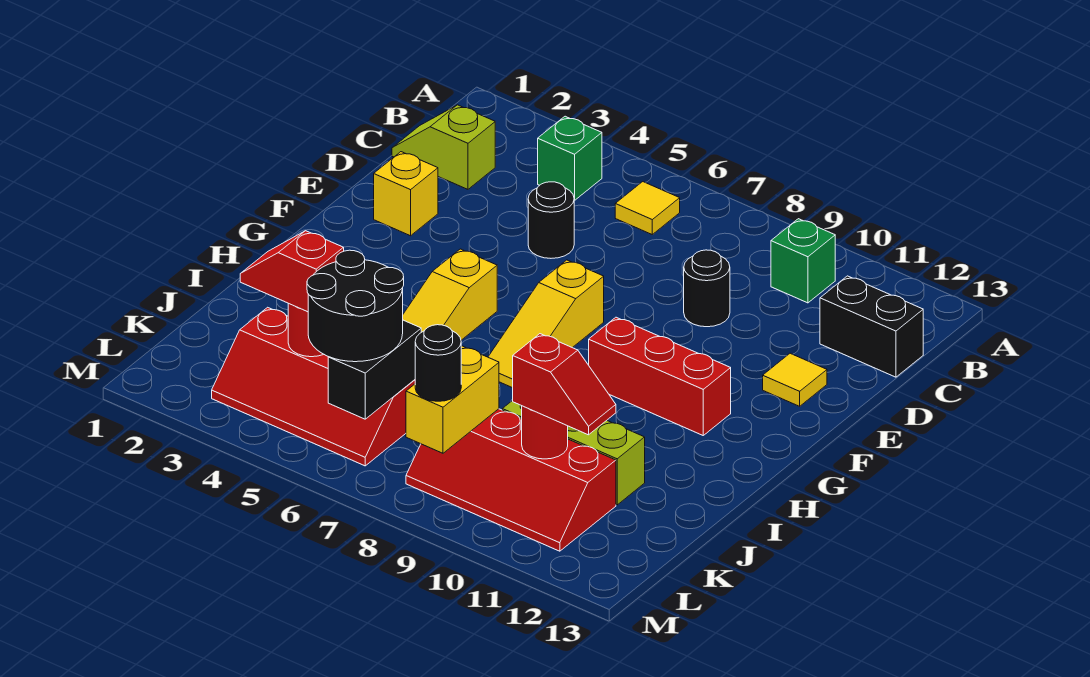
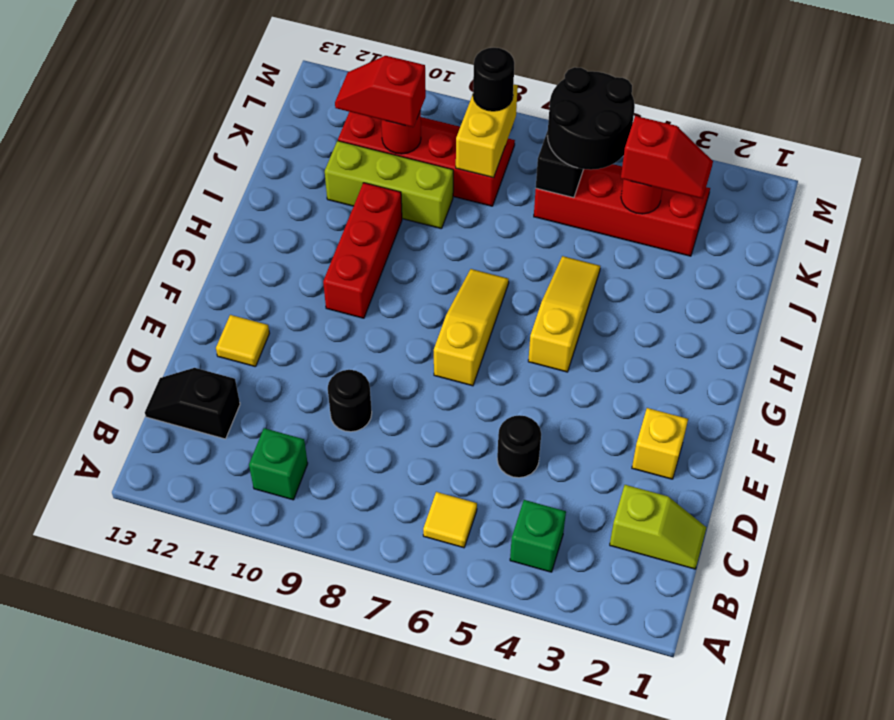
black brick C12:C13 level 1 -> black slope C12:C13 level 1 top 12
red brick G9:G11 level 1 -> red brick G10:I10 level 1

